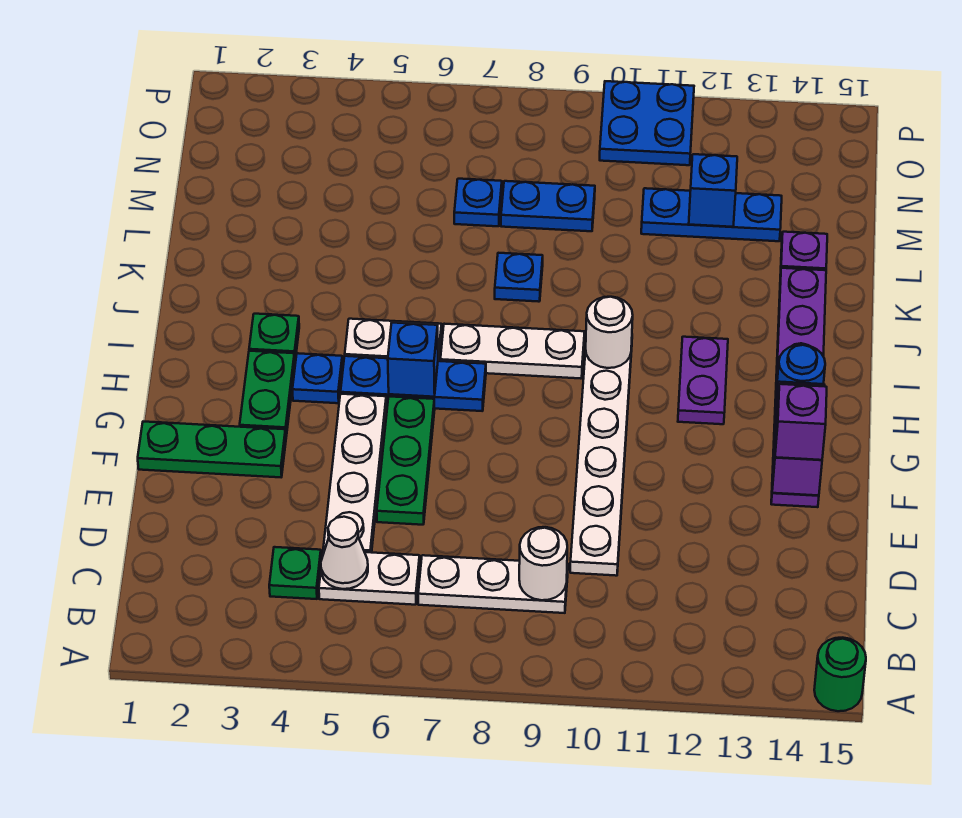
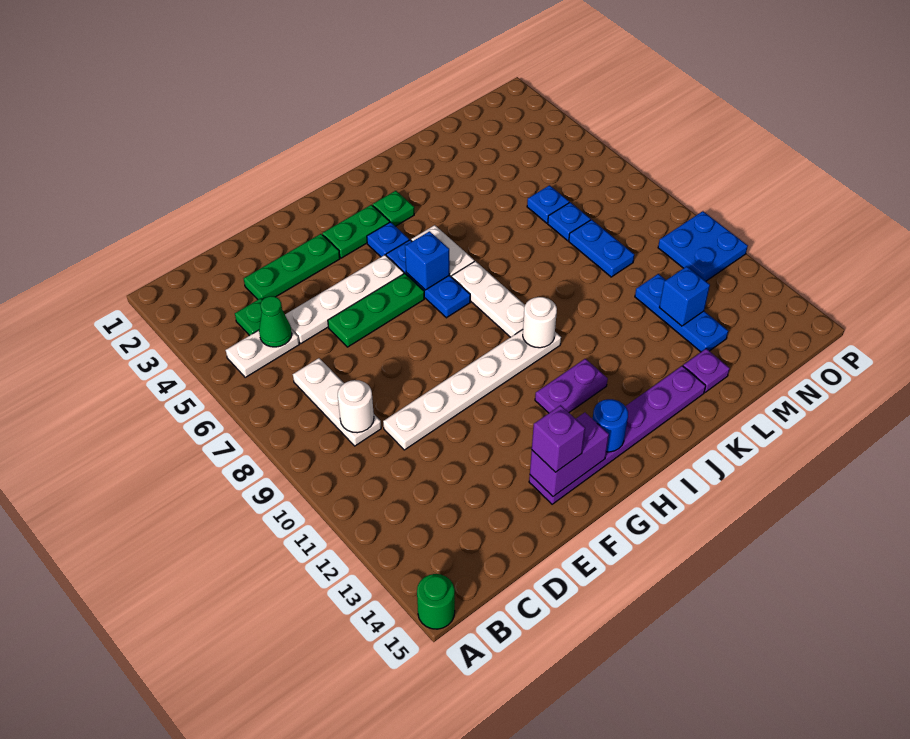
white plate C5:C6 level 1 -> white plate B5:C5 level 1
white cone C5 level 2 -> green cone C5 level 2
green plate F1:F3 level 1 -> green plate D3:F3 level 1
blue plate K8 level 1 -> blue plate M6 level 1

